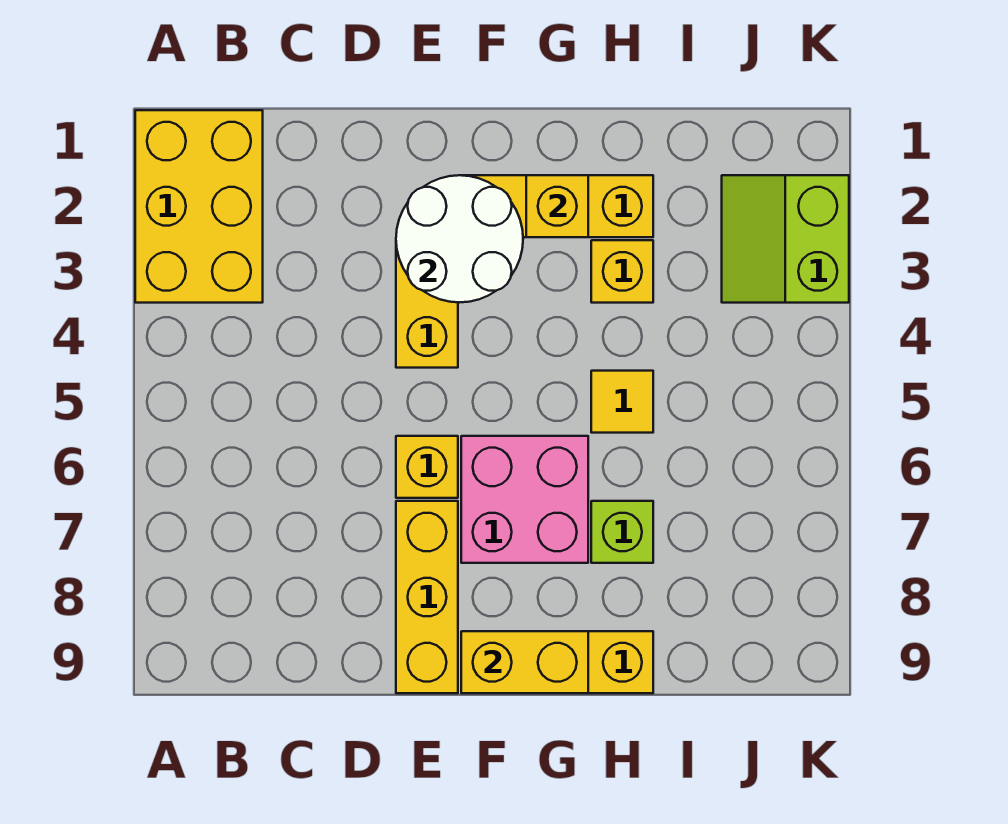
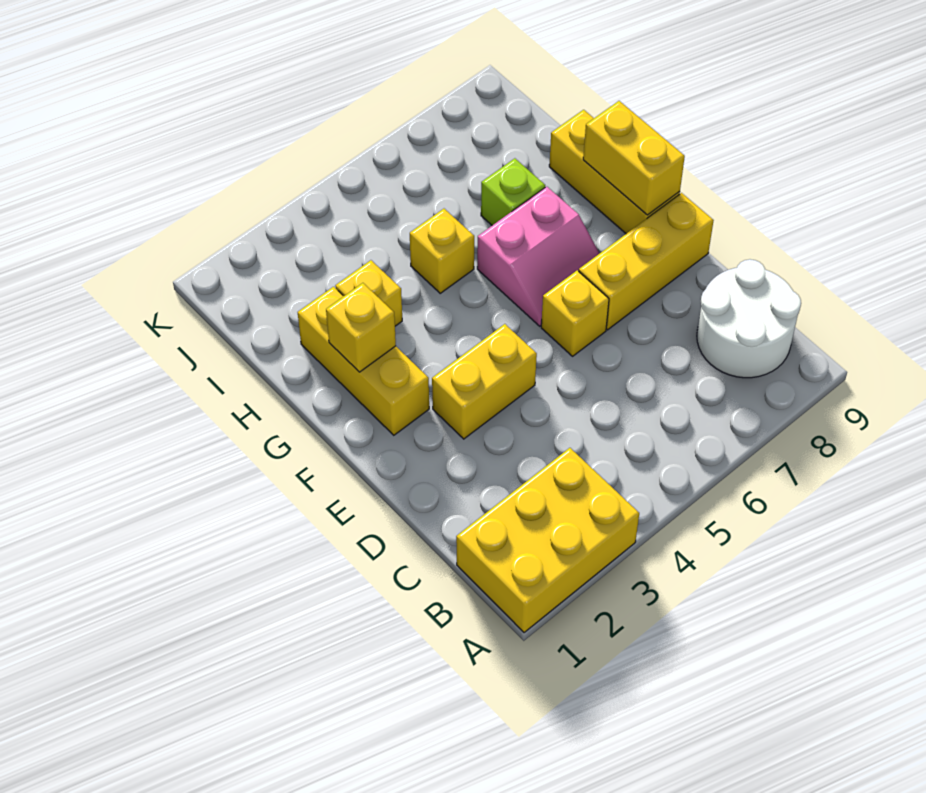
white round brick E2:F3 level 2 -> white round brick B8:C9 level 1
pink brick F6:G7 level 1 -> pink slope F6:G7 level 1 top G
yellow tile H5 level 1 -> yellow brick H5 level 1
lime slope J2:K3 level 1 top K -> none

